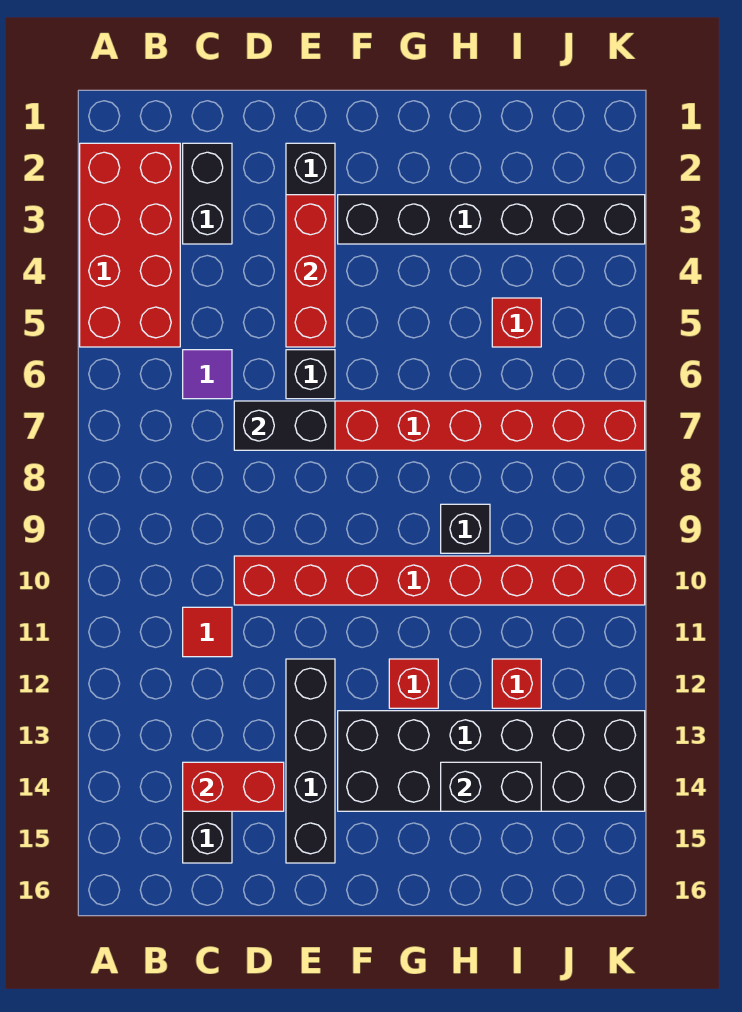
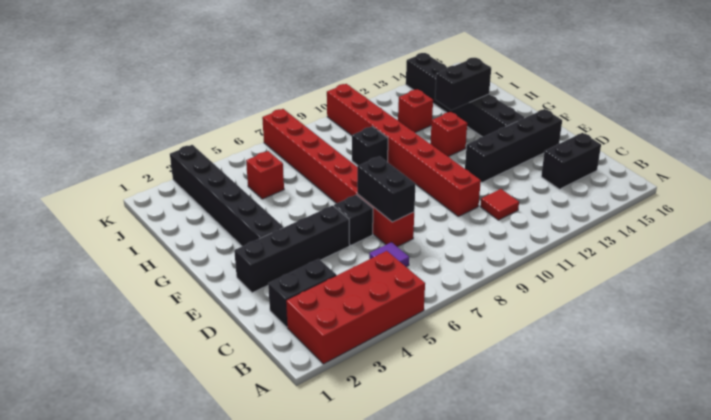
red brick C14:D14 level 2 -> none
red brick E3:E5 level 2 -> none
black brick F13:K14 level 1 -> black brick F14:K14 level 1
black brick H14:I14 level 2 -> black brick H13:H14 level 2

